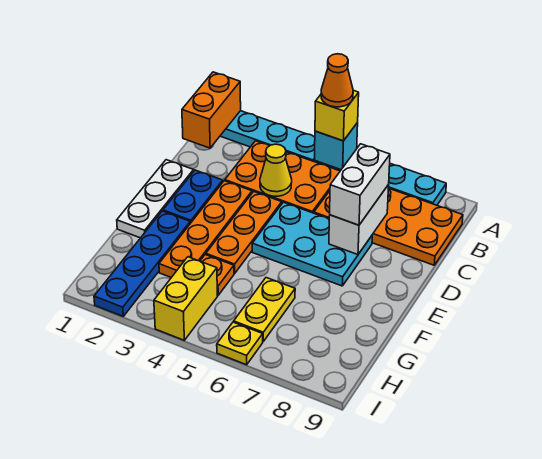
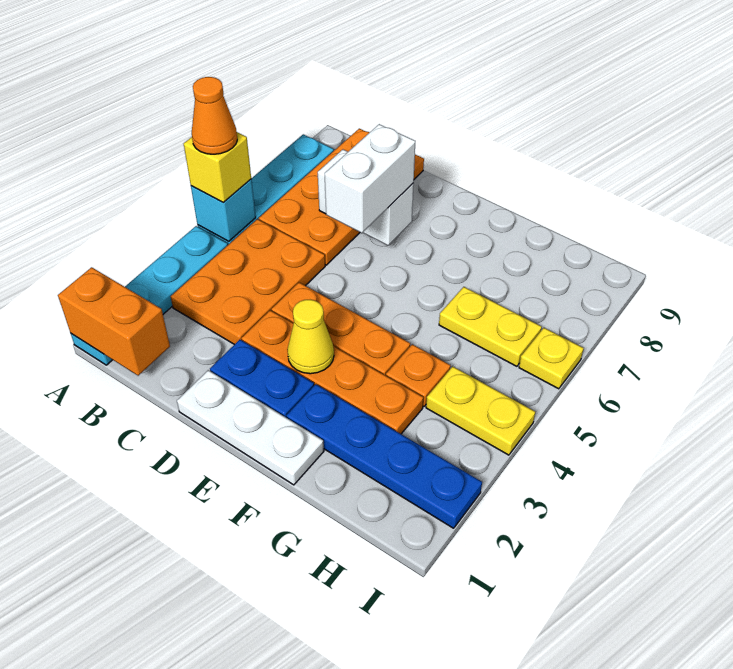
yellow cone C4 level 2 -> yellow cone E3 level 2
white brick C7:D7 level 3 -> white brick D6:D7 level 3
cyan plate D5:E7 level 1 -> none
yellow brick H4:I4 level 1 -> yellow plate H4:I4 level 1

